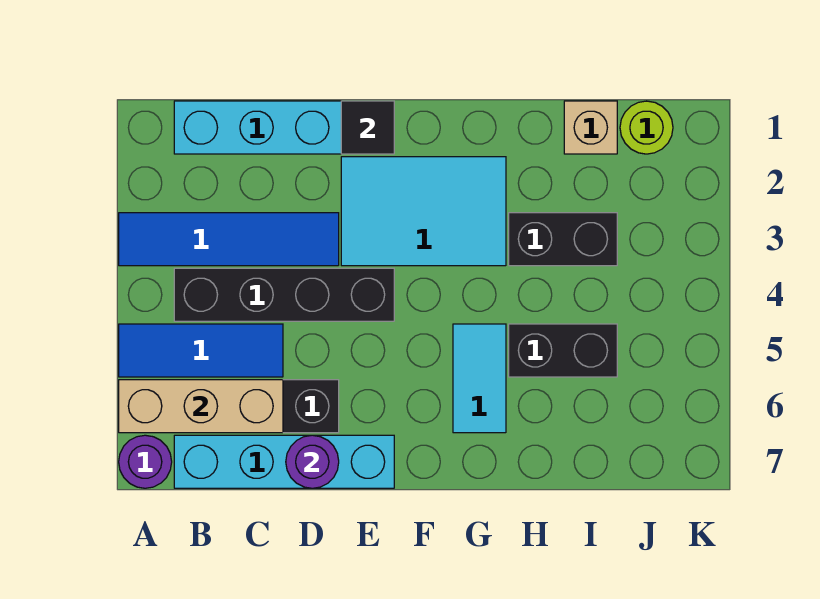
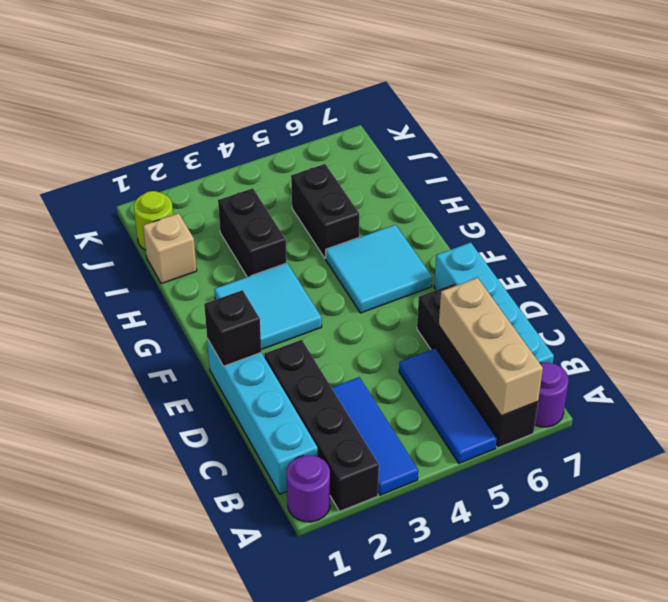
blue tile A3:D3 level 1 -> blue tile A3:C3 level 1
black brick B4:E4 level 1 -> black brick A2:D2 level 1
purple round brick D7 level 2 -> purple round brick A1 level 1
black tile E1 level 2 -> black brick E1 level 2
cyan tile E2:G3 level 1 -> cyan tile F2:G3 level 1
cyan tile G5:G6 level 1 -> cyan tile F5:G6 level 1

